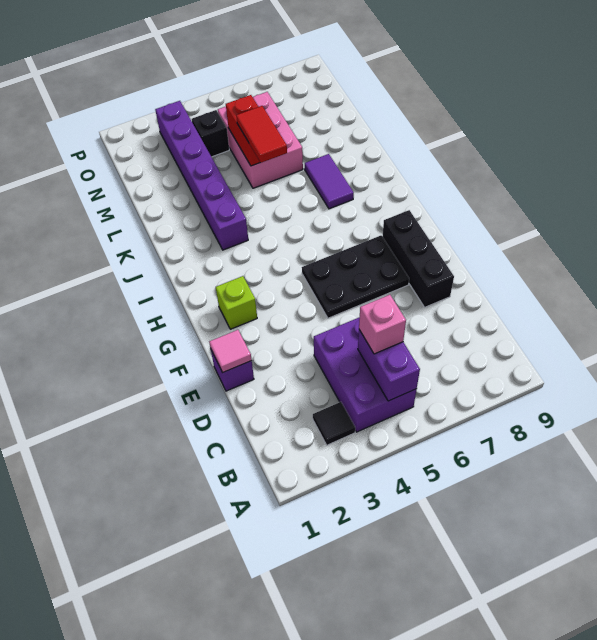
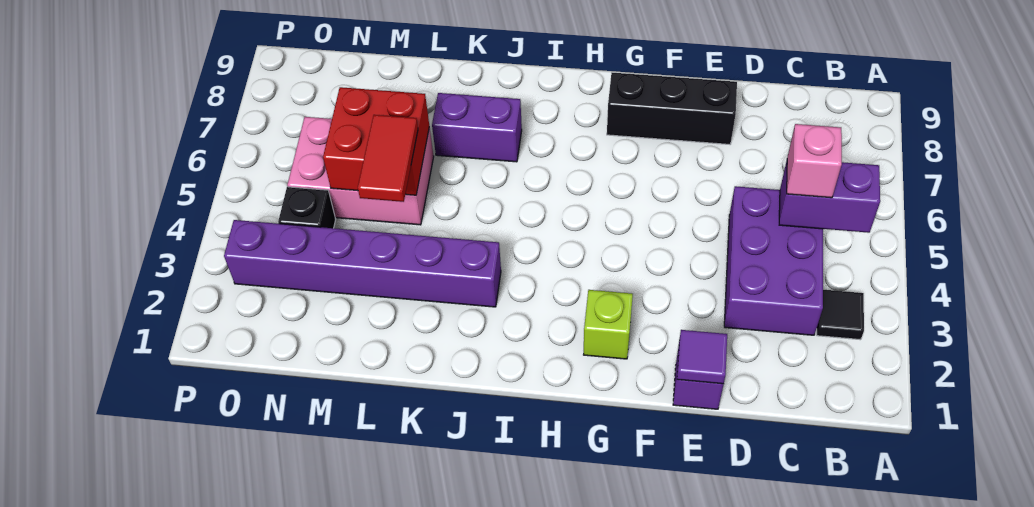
purple brick B4:D5 level 1 -> purple brick C3:D5 level 1
pink tile E1 level 2 -> purple tile E1 level 2
black plate F5:G7 level 1 -> none
purple tile J7:K7 level 1 -> purple brick J7:K7 level 1
red tile K5:L5 level 3 -> red tile L4:L5 level 3
red brick L5:M5 level 2 -> red brick L5:M6 level 2

